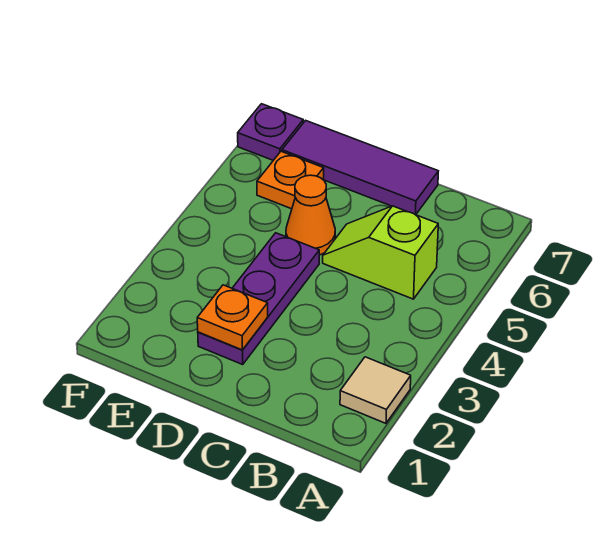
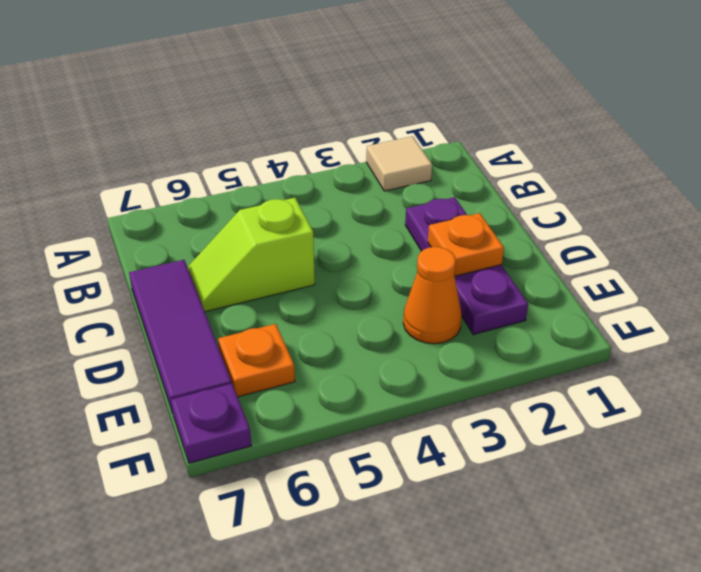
lime slope B5:C5 level 1 top B -> lime slope C5:C6 level 1 top 5
purple plate D2:D4 level 1 -> purple plate C2:E2 level 1
orange cone D5 level 1 -> orange cone E3 level 1

